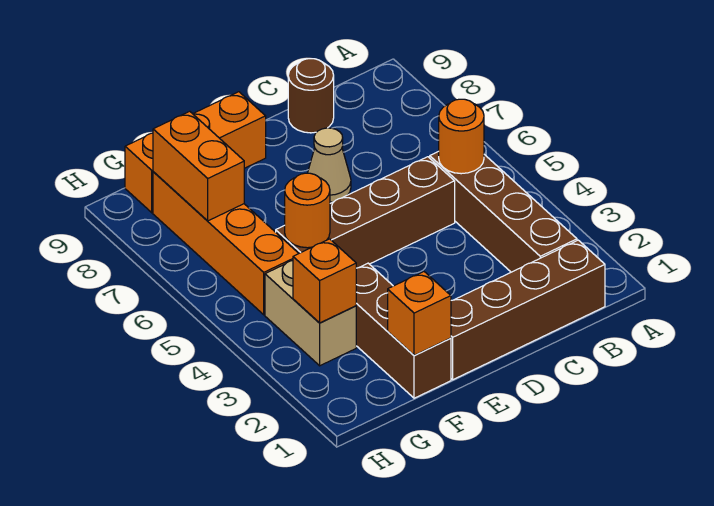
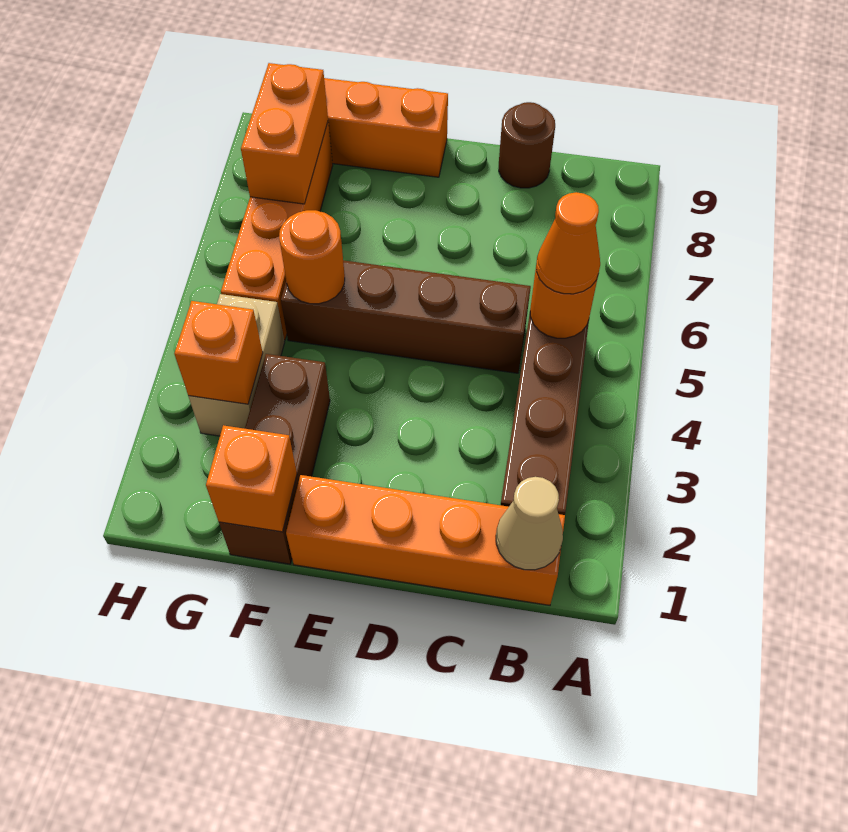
brown brick B1:E1 level 1 -> orange brick B1:E1 level 1
none -> orange cone B5 level 3
tan cone D7 level 1 -> tan cone B1 level 2

